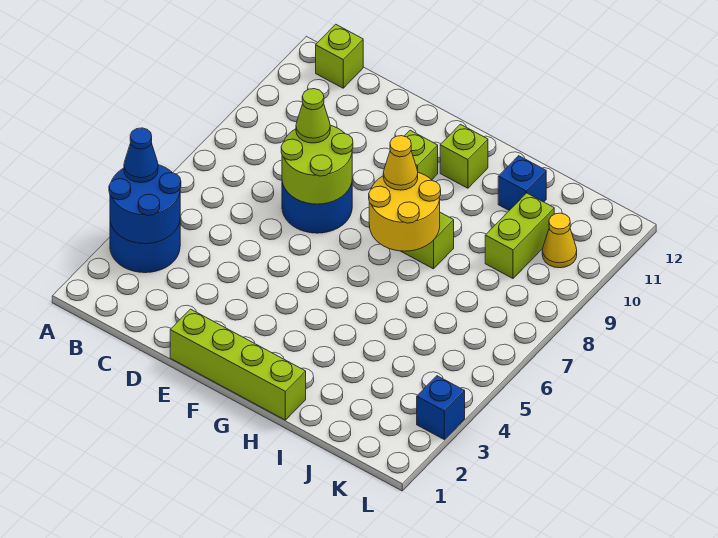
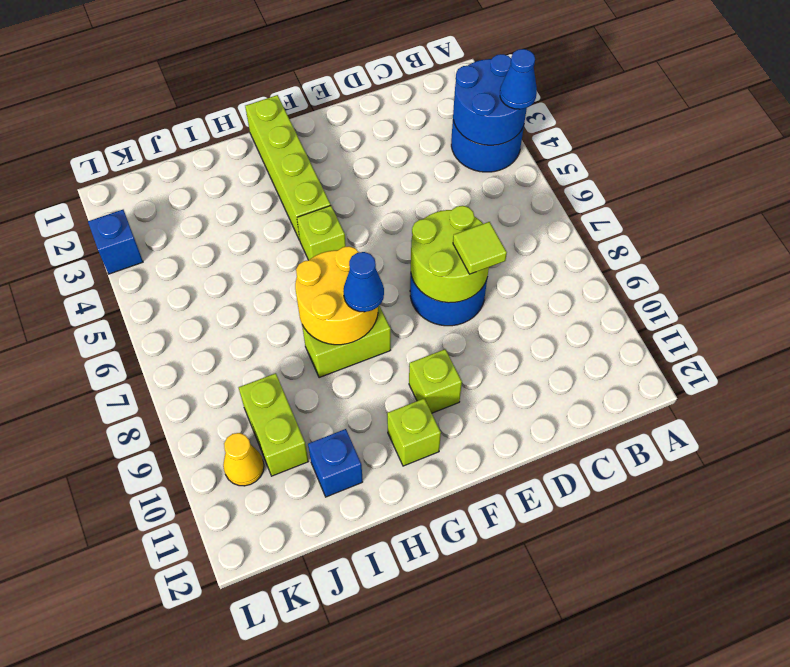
lime brick B12 level 1 -> lime brick G5 level 1
lime cone D8 level 3 -> lime tile D8 level 3
lime brick E1:H1 level 1 -> lime brick G1:G4 level 1
yellow cone G8 level 3 -> blue cone G8 level 3

